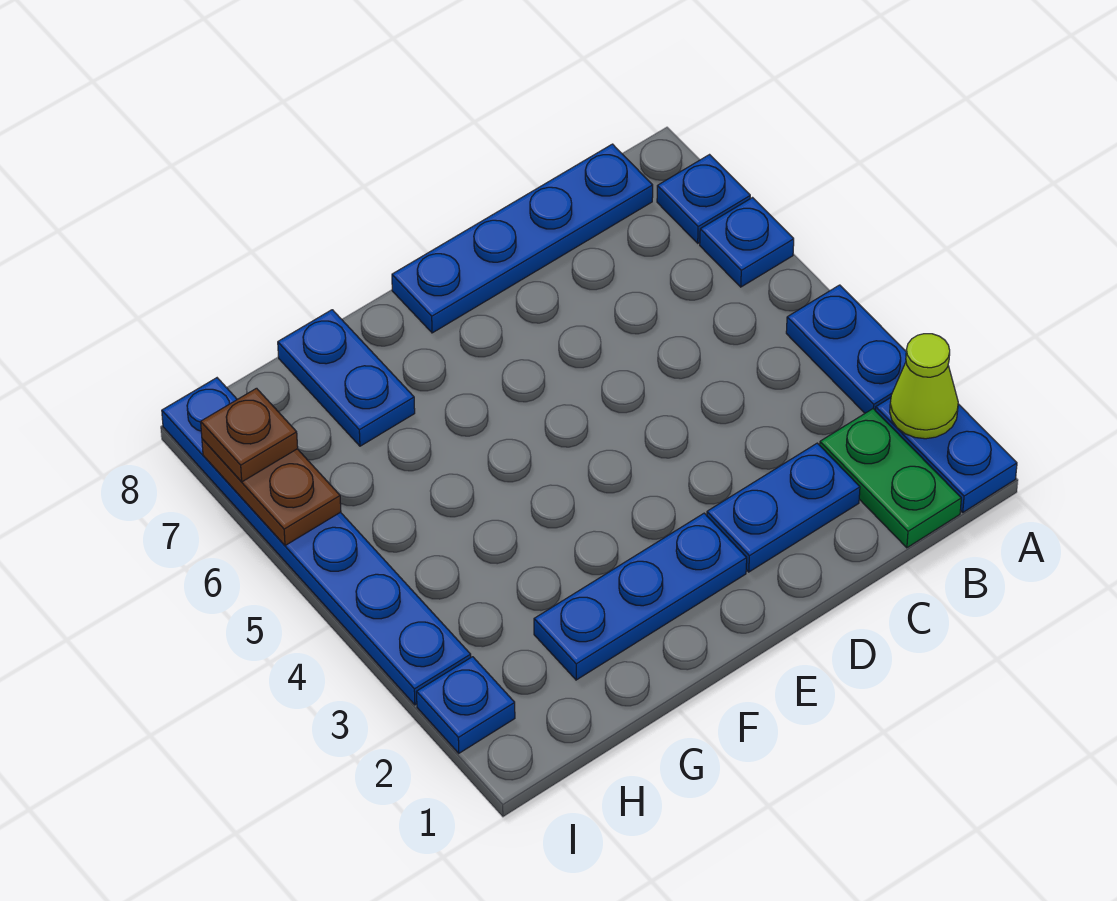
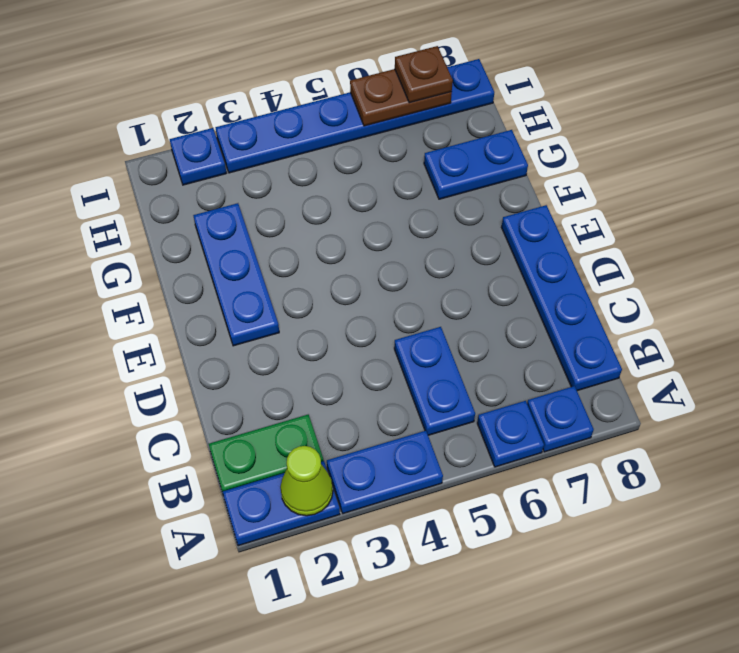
blue plate C2:D2 level 1 -> blue plate B5:C5 level 1

